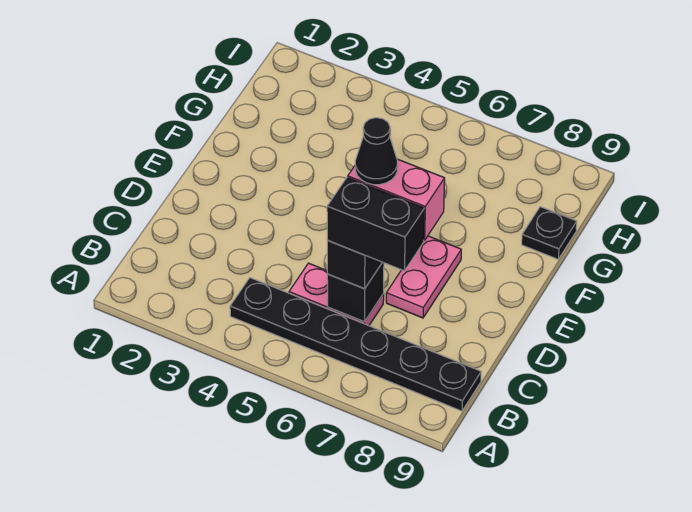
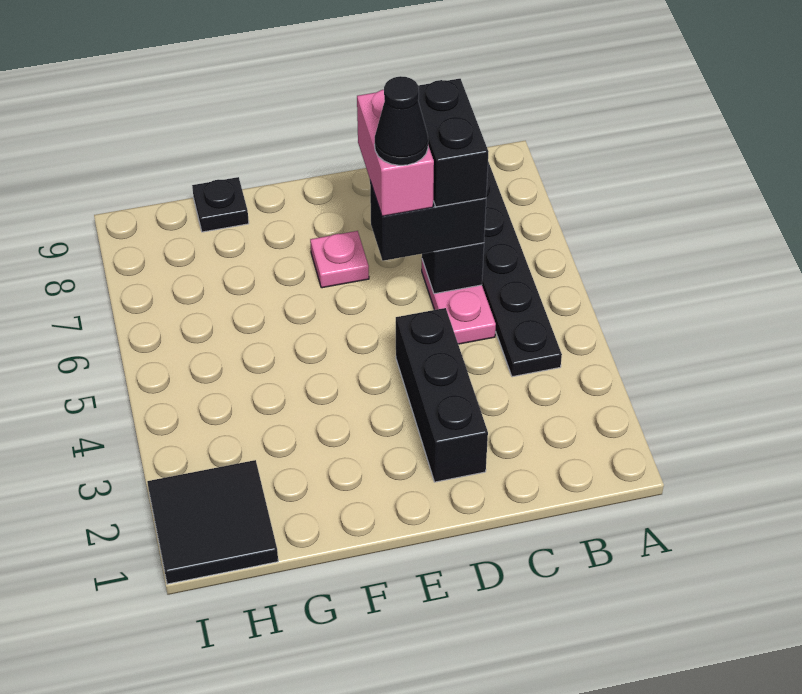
none -> black brick D2:D4 level 1
pink plate D7:E7 level 1 -> pink plate E7 level 1
none -> black tile H1:I2 level 1

